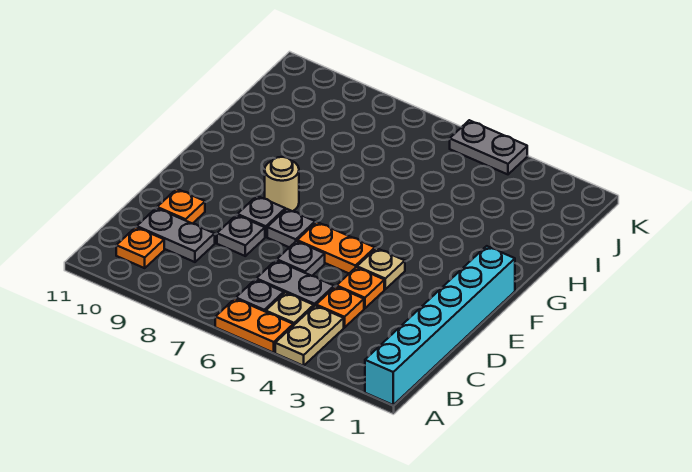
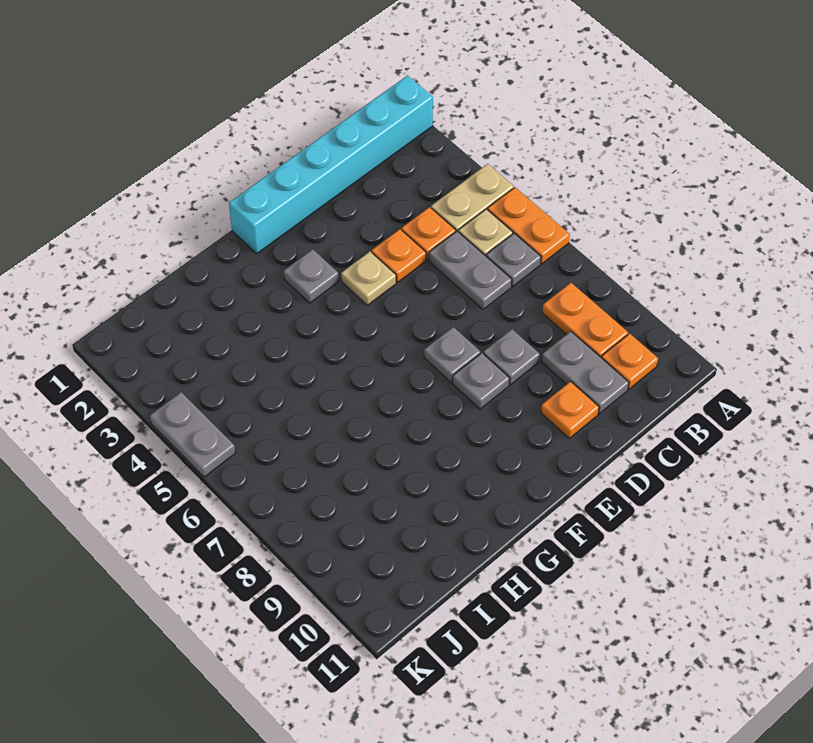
grey plate D6 level 1 -> grey plate F3 level 1
orange plate E5:E6 level 1 -> orange plate B8:B9 level 1
tan round brick F8 level 1 -> none

